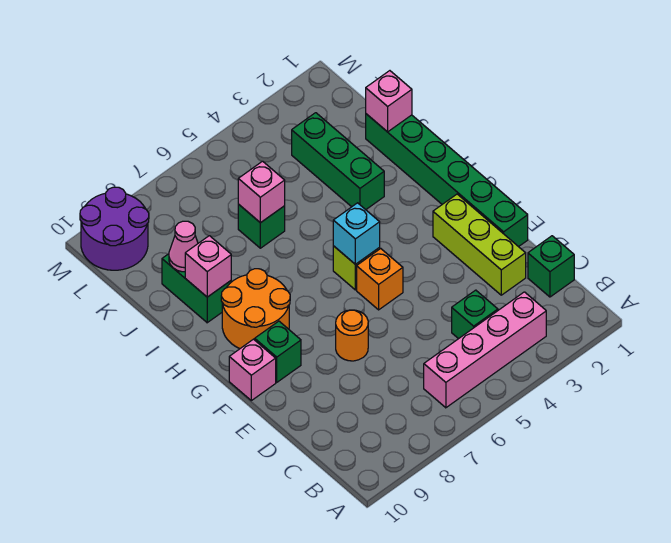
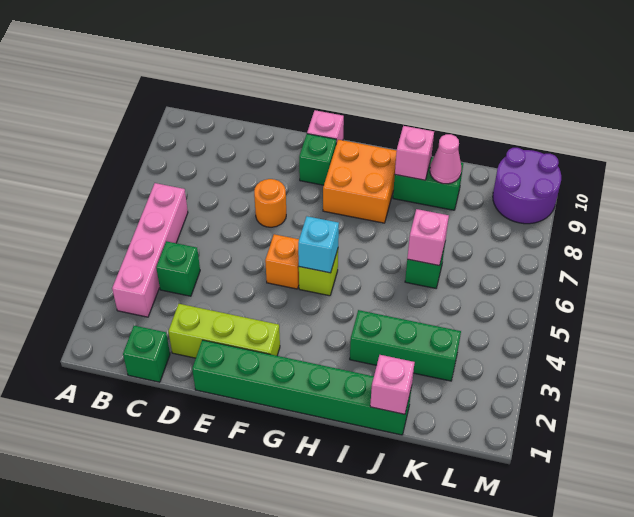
orange round brick G8:H9 level 1 -> orange brick G8:H9 level 1

